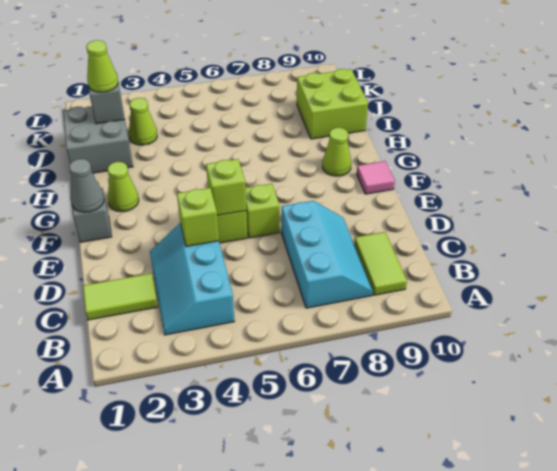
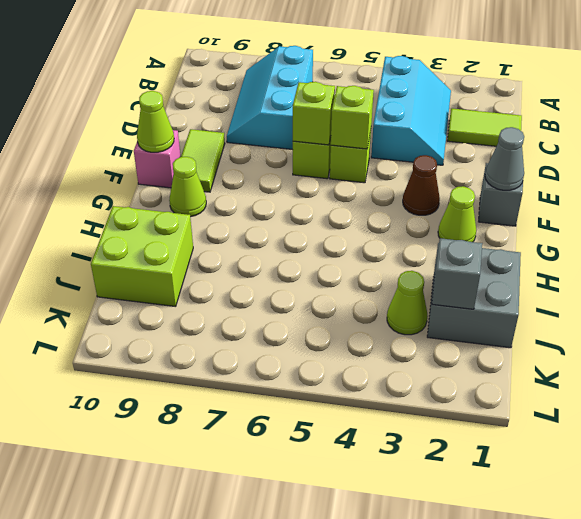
lime tile B9:C9 level 1 -> lime tile E9:F9 level 1
lime brick D4 level 2 -> lime brick E6 level 2
none -> brown cone F3 level 1
pink tile F10 level 1 -> pink brick F10 level 1
lime cone J2 level 3 -> lime cone F10 level 2

